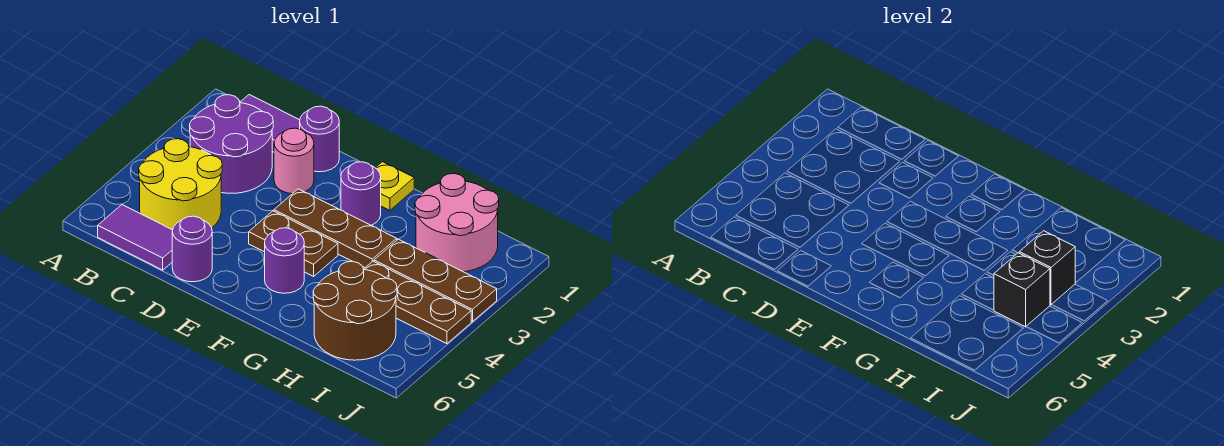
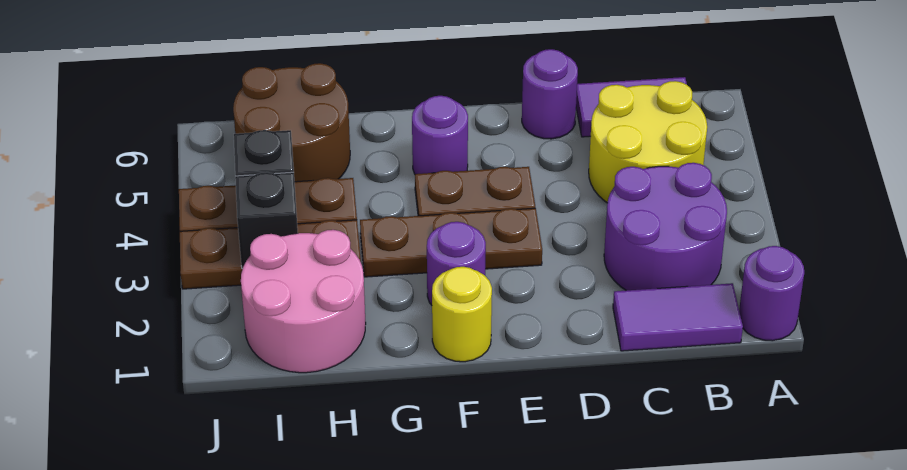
purple round brick D1 level 1 -> purple round brick A1 level 1
pink round brick D2 level 1 -> none
yellow plate F1 level 1 -> yellow round brick F1 level 1

